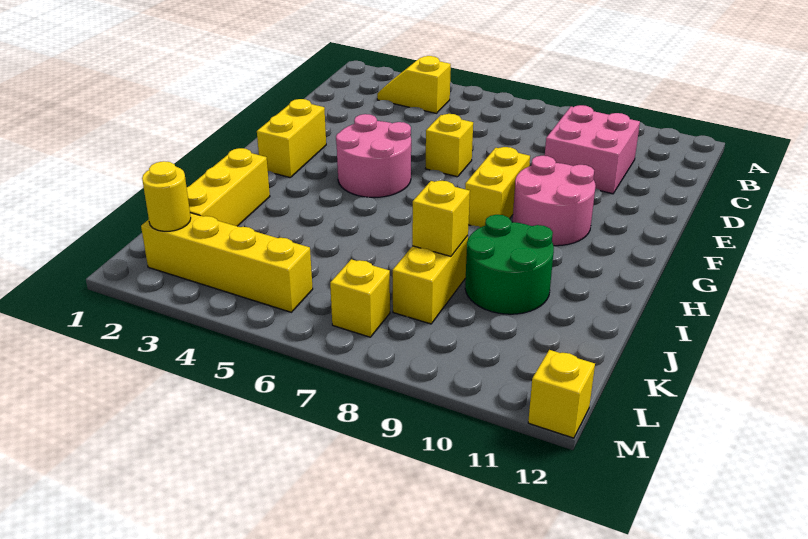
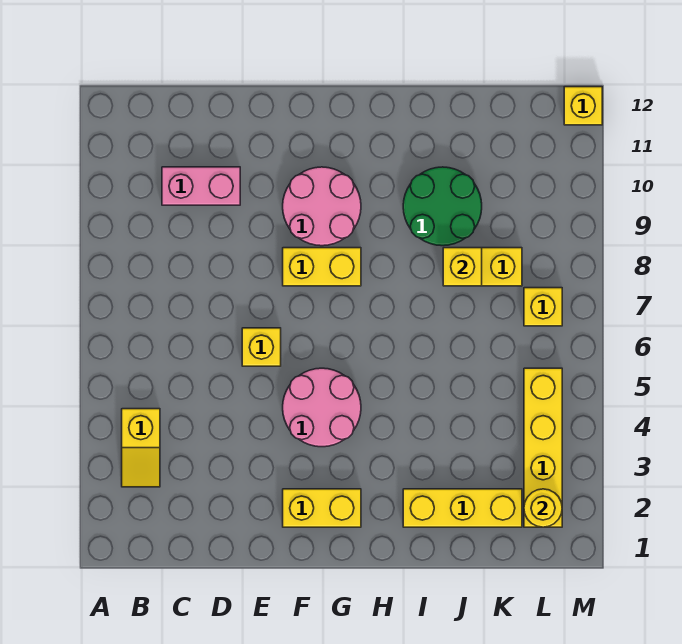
pink brick C9:D10 level 1 -> pink brick C10:D10 level 1

